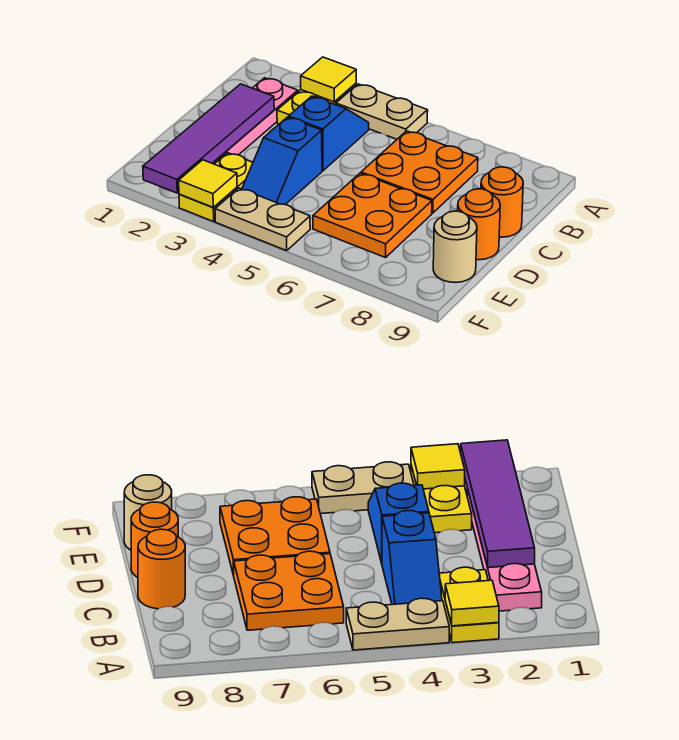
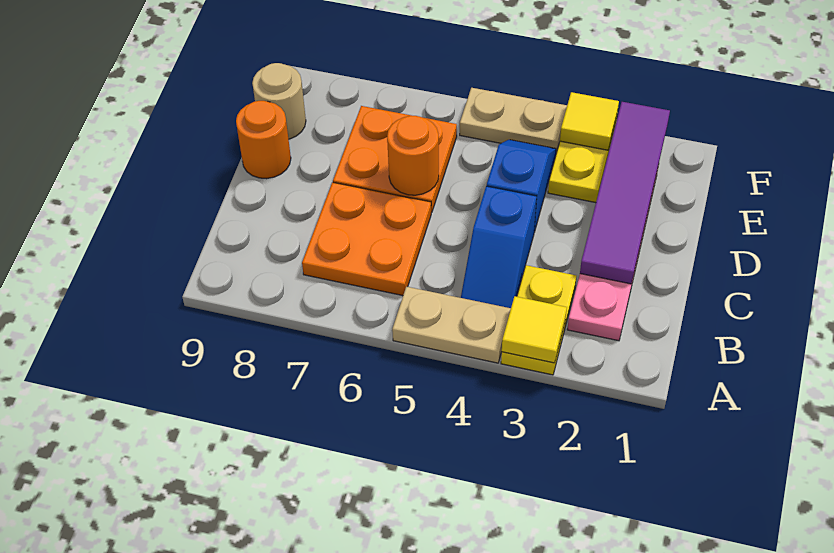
orange round brick C9 level 1 -> orange round brick D6 level 2

